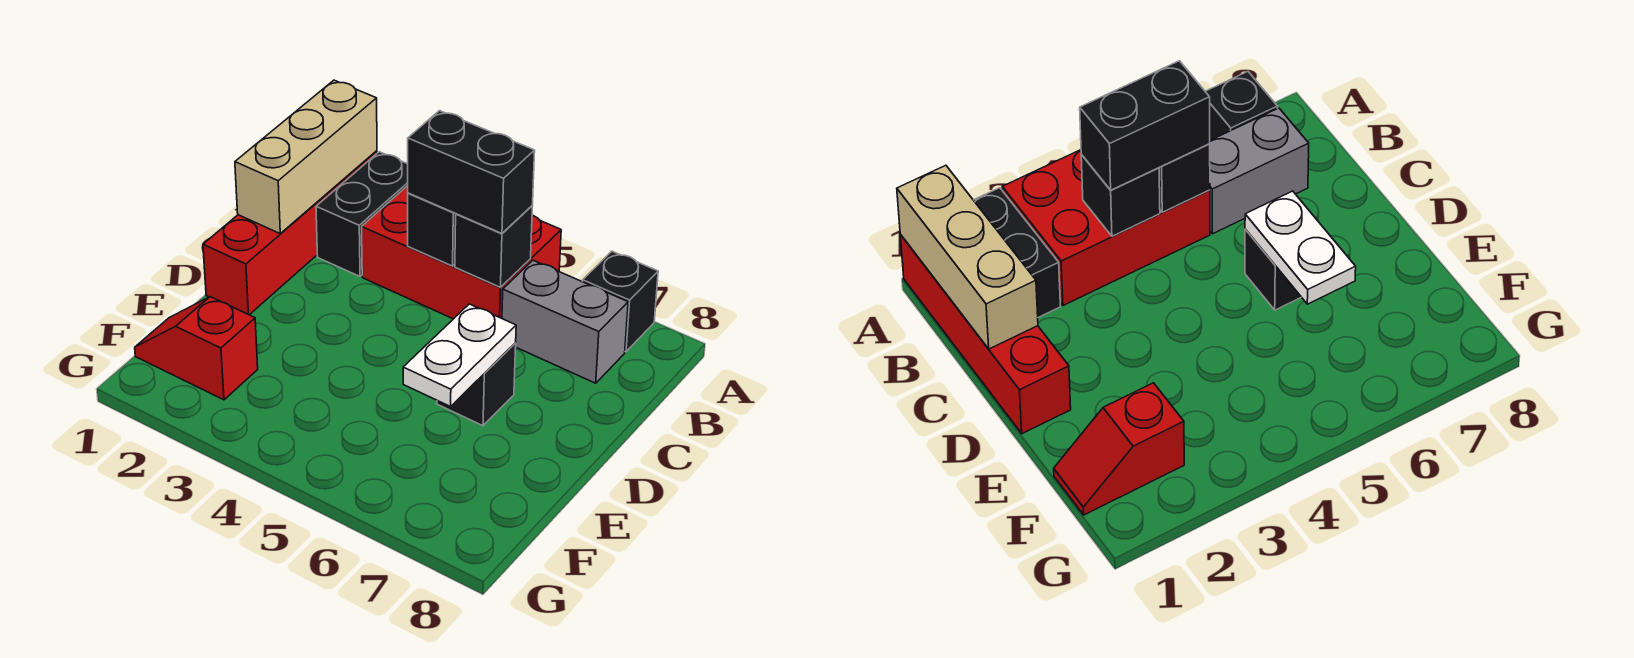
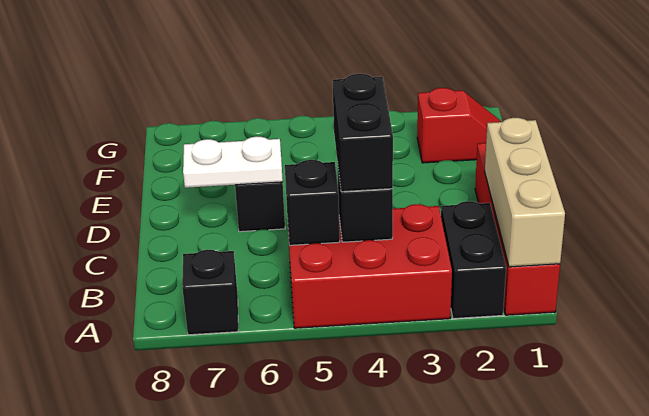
black brick B4:B5 level 3 -> black brick B4:C4 level 3
grey brick B6:B7 level 1 -> none
white plate D6:E6 level 2 -> white plate D6:D7 level 2

